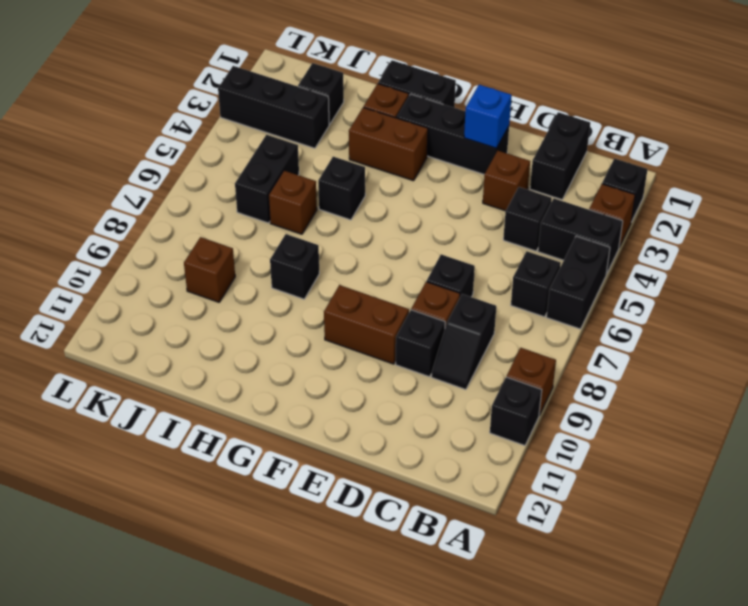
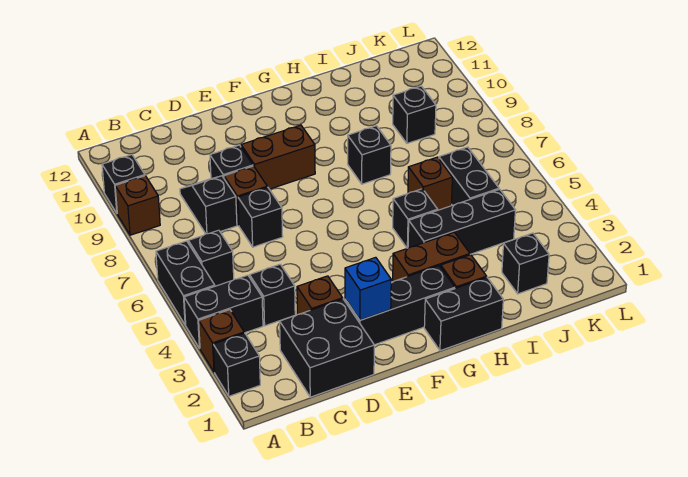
black brick C1:C2 level 1 -> black brick C1:D2 level 1
black brick J3:L3 level 1 -> black brick H4:J4 level 1
brown brick J9 level 1 -> black brick J9 level 1

